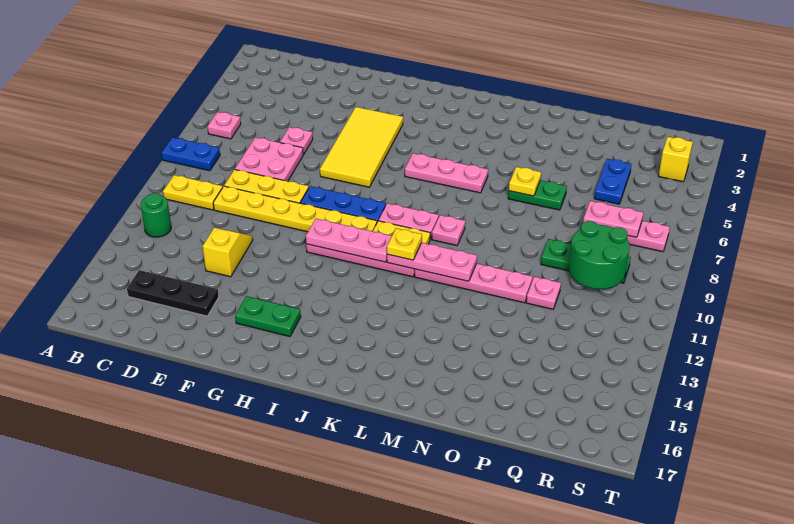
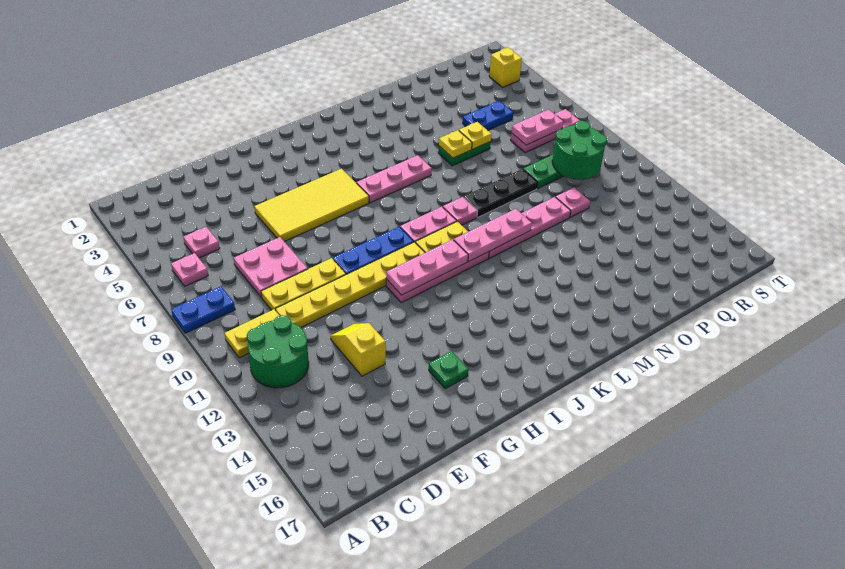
green round brick B12 level 1 -> green round brick B11:C12 level 1
black plate C15:E15 level 1 -> black plate M9:O9 level 1
pink plate E6 level 1 -> pink plate C5 level 1
yellow tile G4:H7 level 1 -> yellow tile F5:I6 level 1
green plate G15:H15 level 1 -> green plate G15 level 1
yellow plate K11 level 3 -> yellow plate O6 level 2
blue plate Q4:Q5 level 1 -> blue plate P5:Q5 level 1

